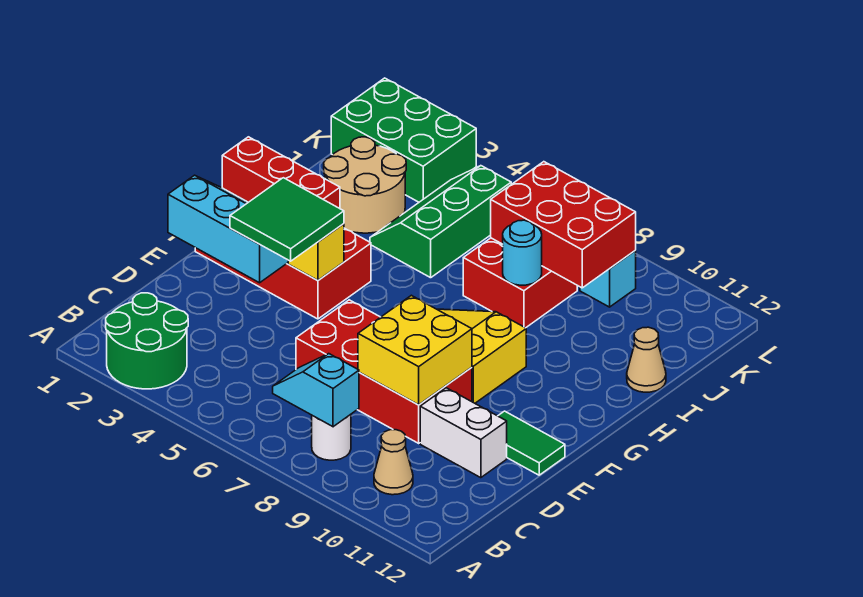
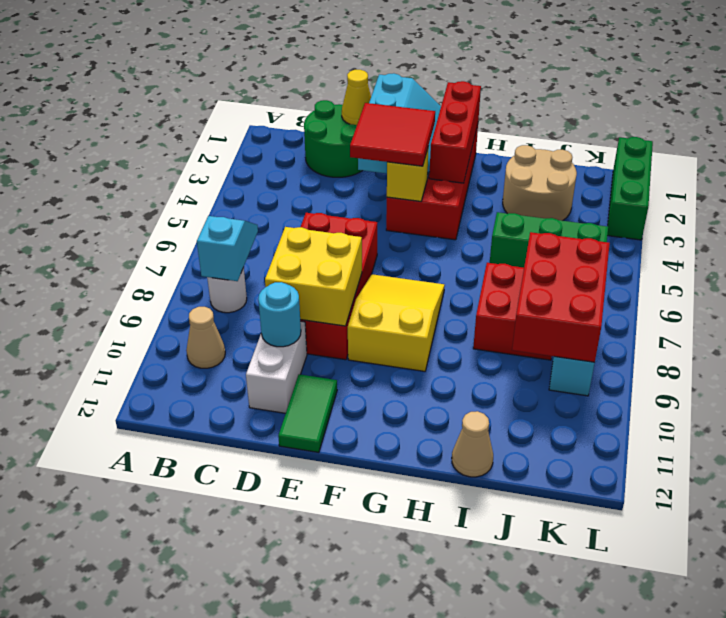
green round brick A2:B3 level 1 -> green round brick C1:D2 level 1
none -> yellow cone D1 level 2
green tile E3:F4 level 3 -> red tile E3:F4 level 3
cyan round brick I8 level 2 -> cyan round brick D10 level 2
green brick K1:L3 level 1 -> green brick L1:L3 level 1

